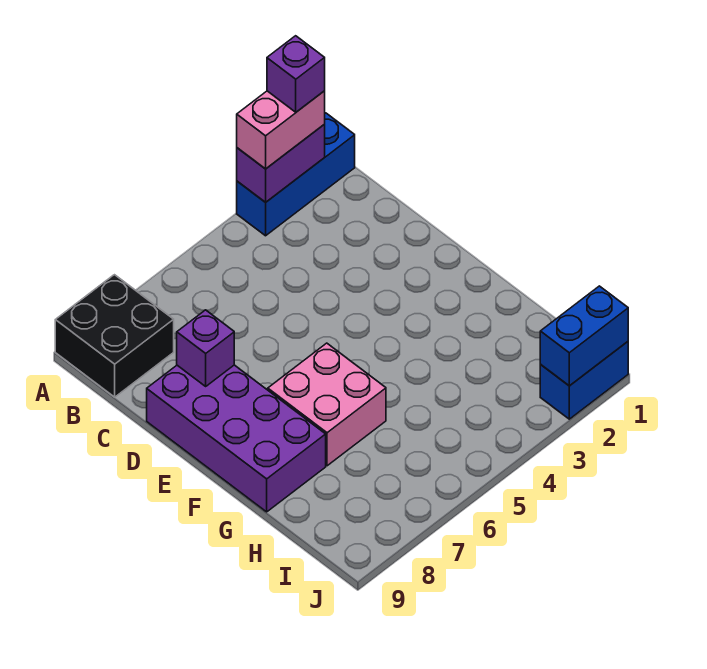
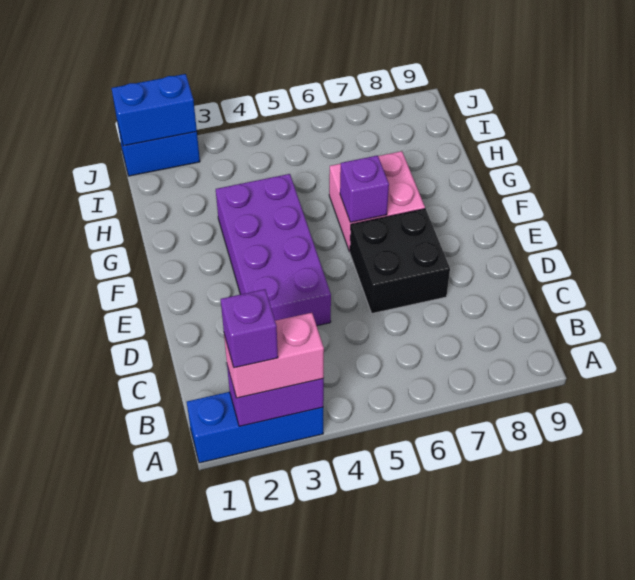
black brick A8:B9 level 1 -> black brick D6:E7 level 1
purple brick D8:G9 level 1 -> purple brick D3:G4 level 1
purple brick D8 level 2 -> purple brick F6 level 2

